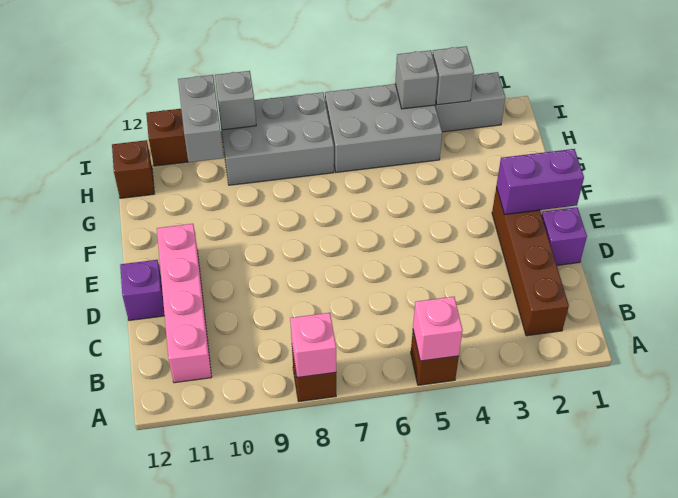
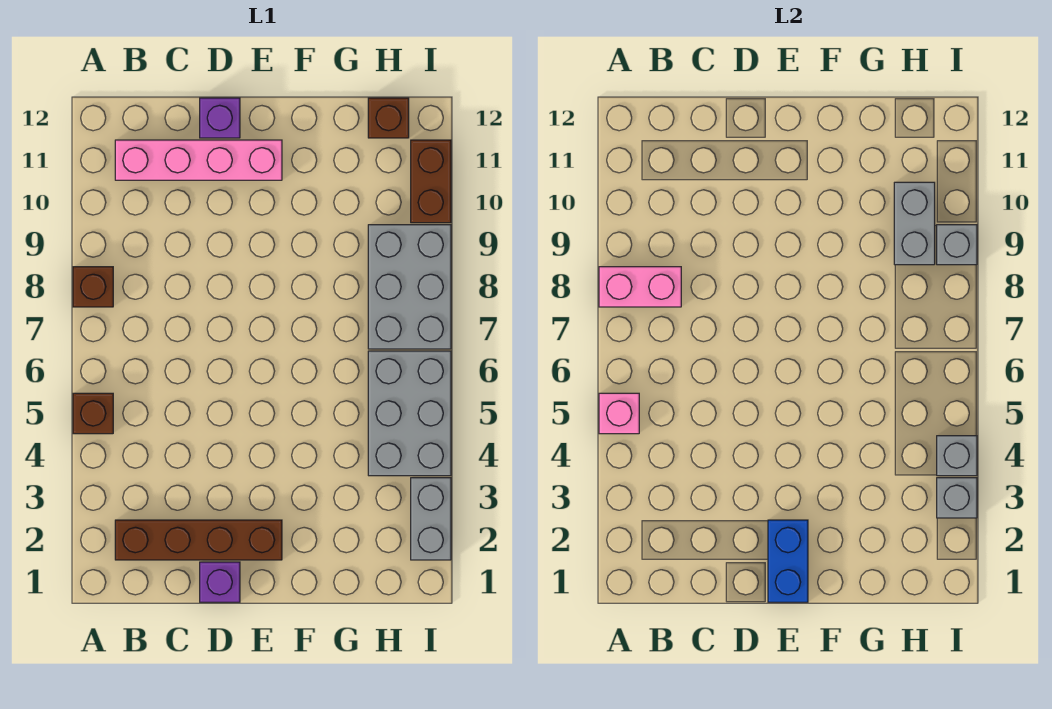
pink brick A8 level 2 -> pink brick A8:B8 level 2
purple brick E1:E2 level 2 -> blue brick E1:E2 level 2
grey brick H10:I10 level 2 -> grey brick H9:H10 level 2

